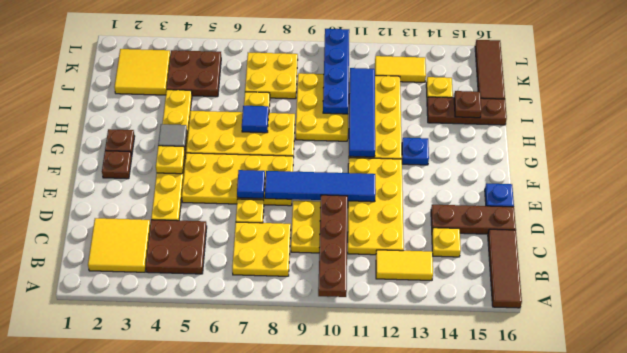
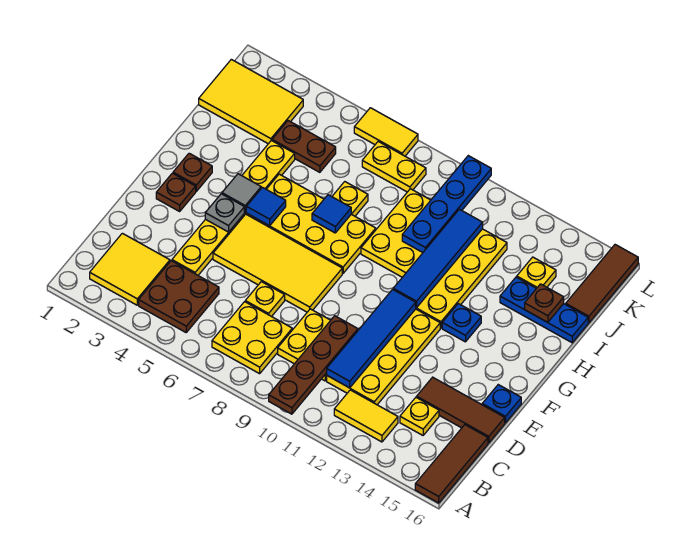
brown plate D14:D16 level 1 -> brown tile D14:D16 level 1
yellow plate E5:F8 level 1 -> yellow tile E5:F8 level 1
blue tile E7 level 2 -> blue tile G5 level 2
blue tile E8:E11 level 2 -> blue tile C11:F11 level 2
yellow plate F4 level 2 -> grey plate F4 level 2
brown plate I14:I16 level 1 -> blue plate I14:I16 level 1
yellow tile J2:K3 level 1 -> yellow tile J1:K3 level 1
brown plate J4:K5 level 1 -> brown plate J4:J5 level 1
yellow plate J7:K8 level 1 -> yellow plate K7:K8 level 1
yellow tile K12:K13 level 1 -> yellow tile L6:L7 level 1

